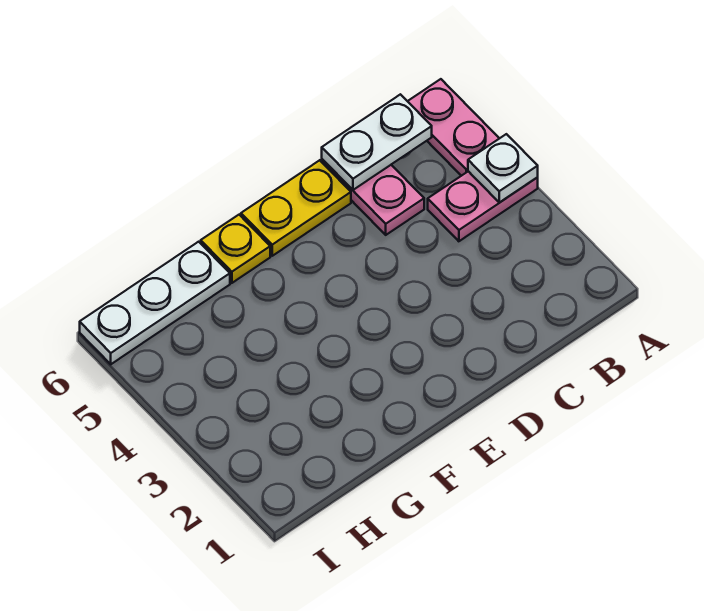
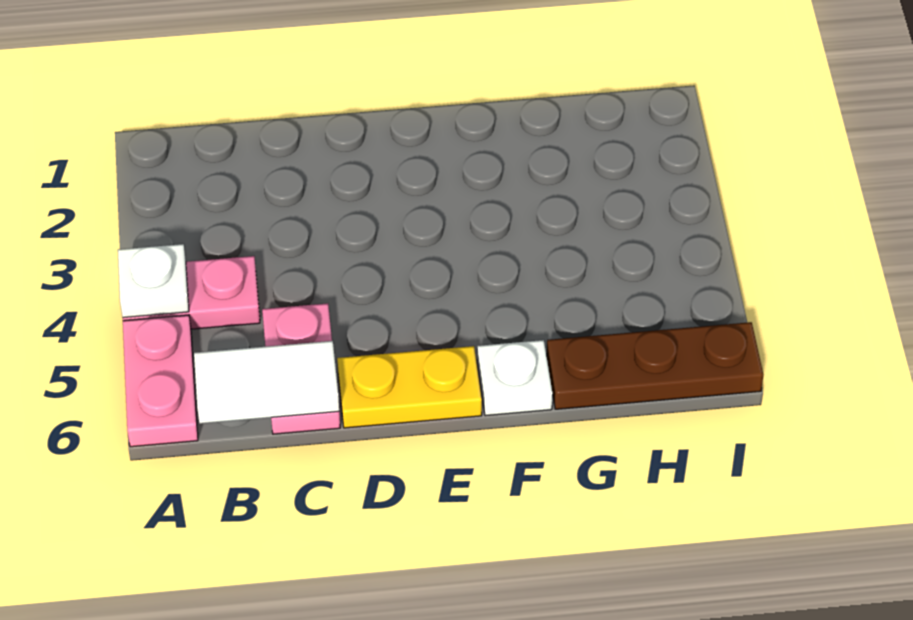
white plate B6:C6 level 2 -> white tile B6:C6 level 2
yellow plate F6 level 1 -> white plate F6 level 1
white plate G6:I6 level 1 -> brown plate G6:I6 level 1

